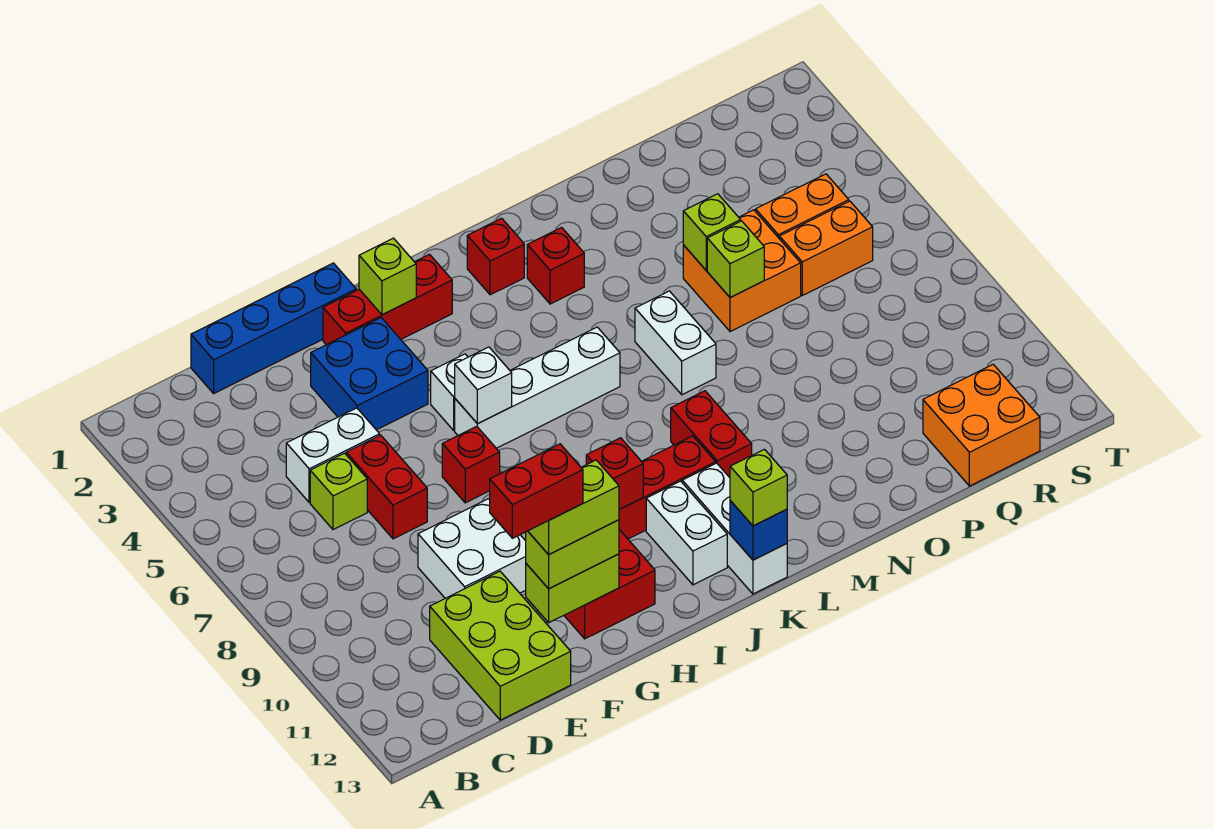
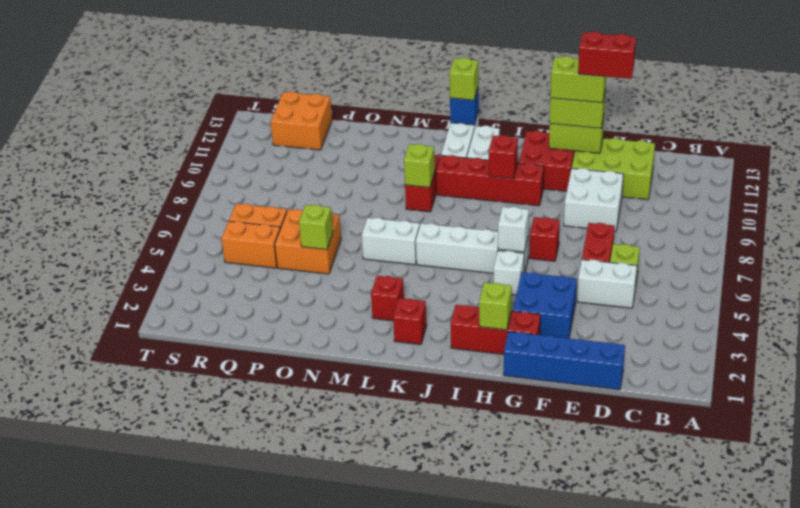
lime brick D11:E13 level 1 -> lime brick D11:F12 level 1
white brick M6:M7 level 1 -> white brick L6:M6 level 1
lime brick O6 level 2 -> lime brick L9 level 2

